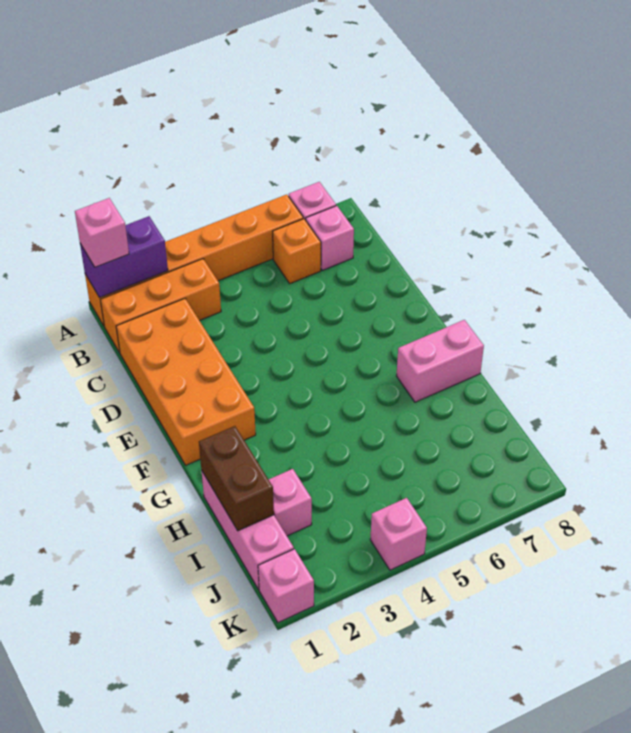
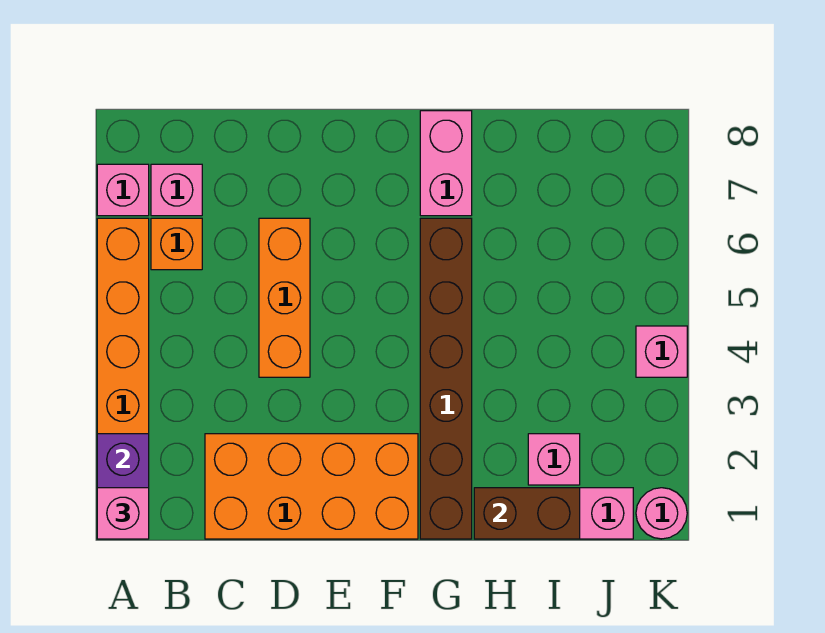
orange brick B1:B3 level 1 -> orange brick D4:D6 level 1
none -> brown brick G1:G6 level 1
pink brick K1 level 1 -> pink round brick K1 level 1

